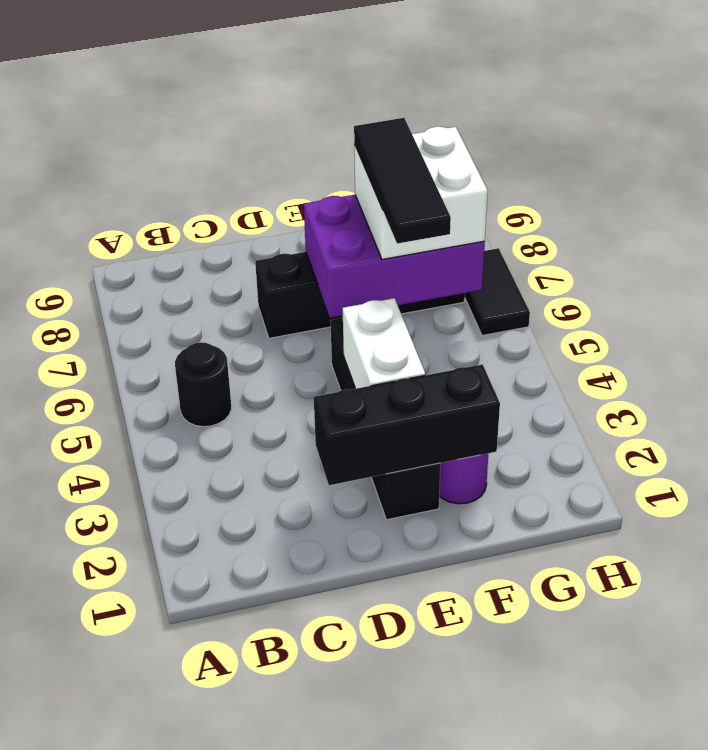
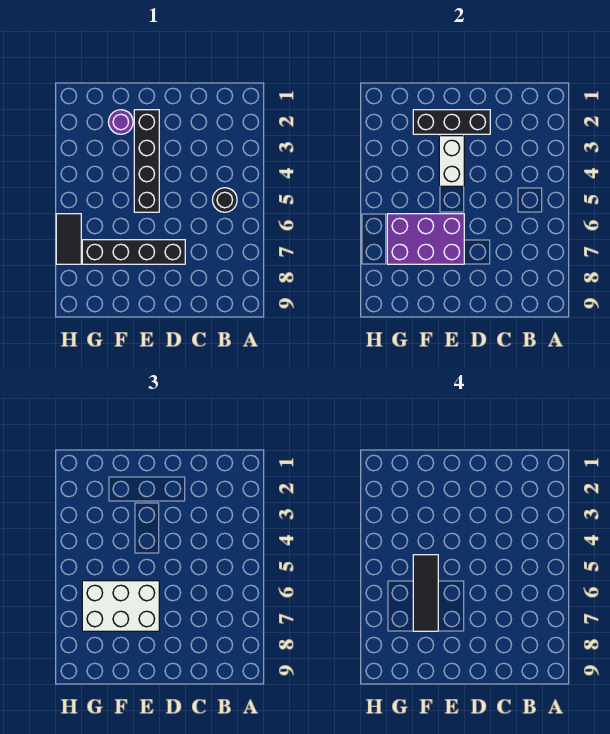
white brick F6:G7 level 3 -> white brick E6:G7 level 3

